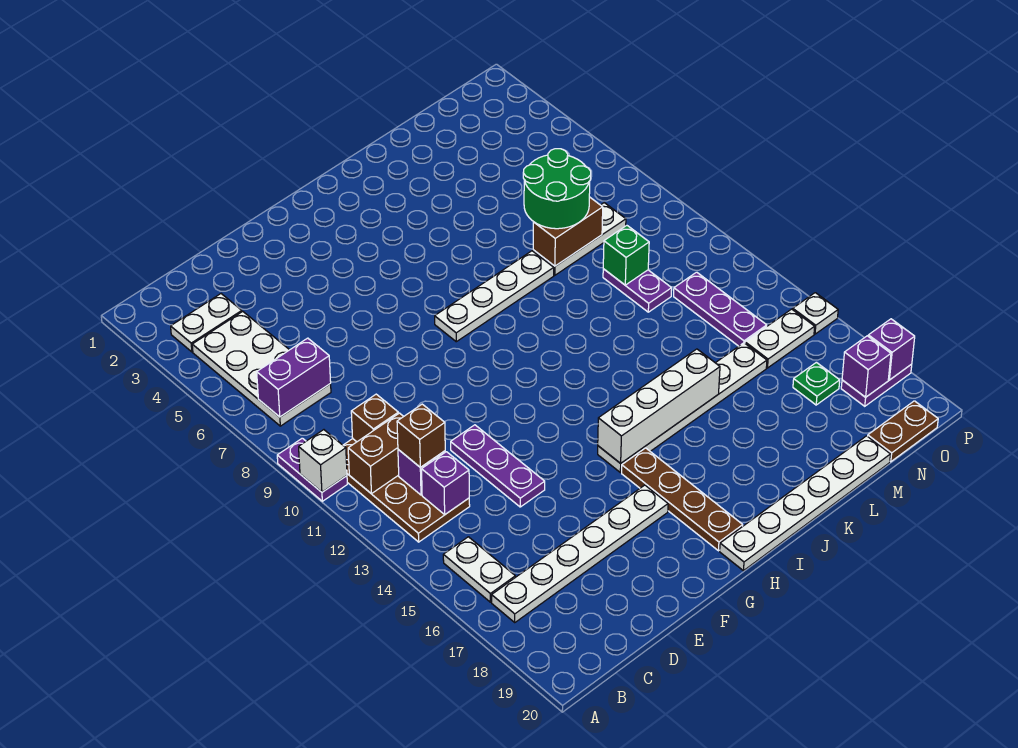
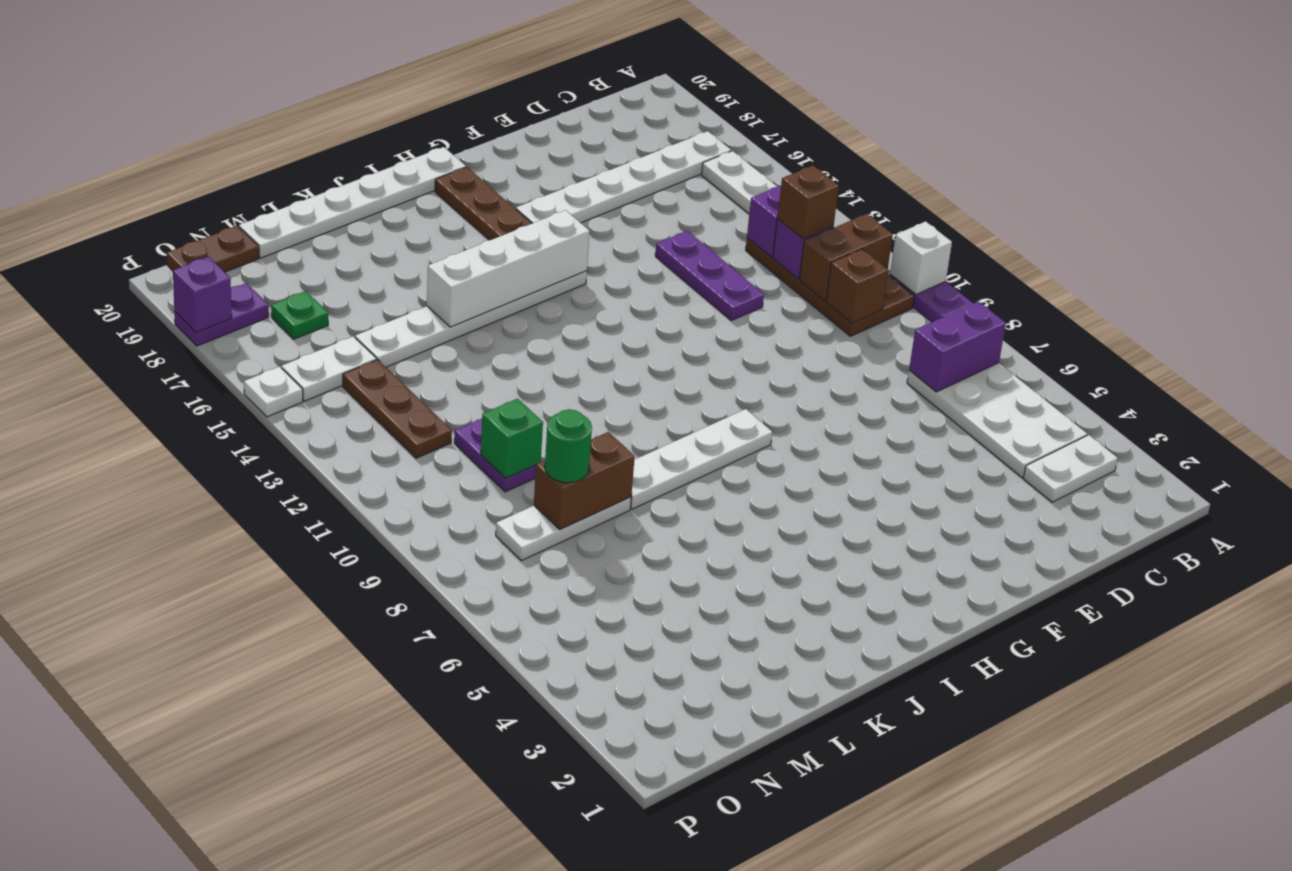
green round brick L7:M8 level 3 -> green round brick M8 level 3
purple plate N12:N14 level 1 -> brown plate N12:N14 level 1
purple brick O18 level 2 -> none

